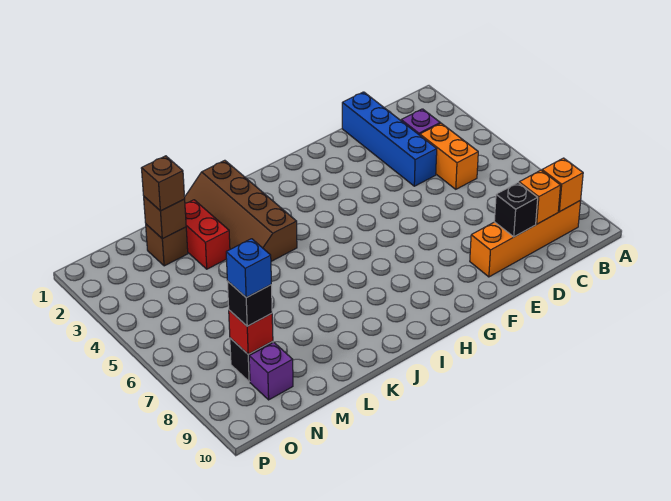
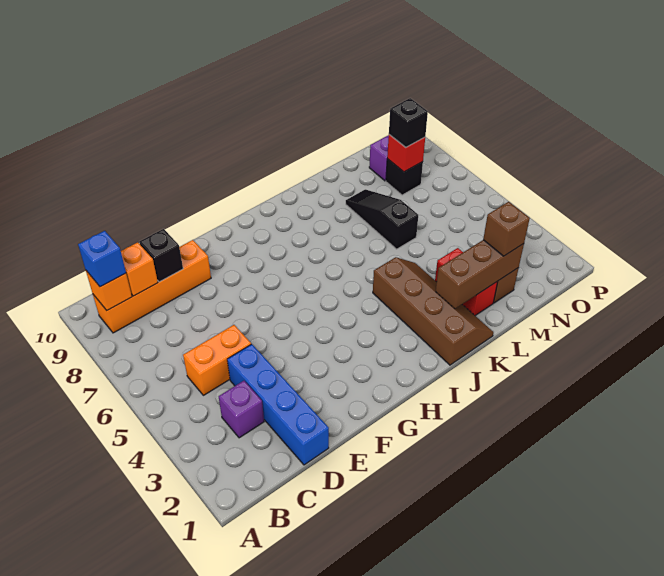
orange brick C4:C5 level 1 -> orange brick C5:D5 level 1
none -> black slope L6:L8 level 1 top 6
brown brick M2 level 2 -> brown brick K2:M2 level 2
blue brick N8 level 4 -> blue brick B9 level 3

